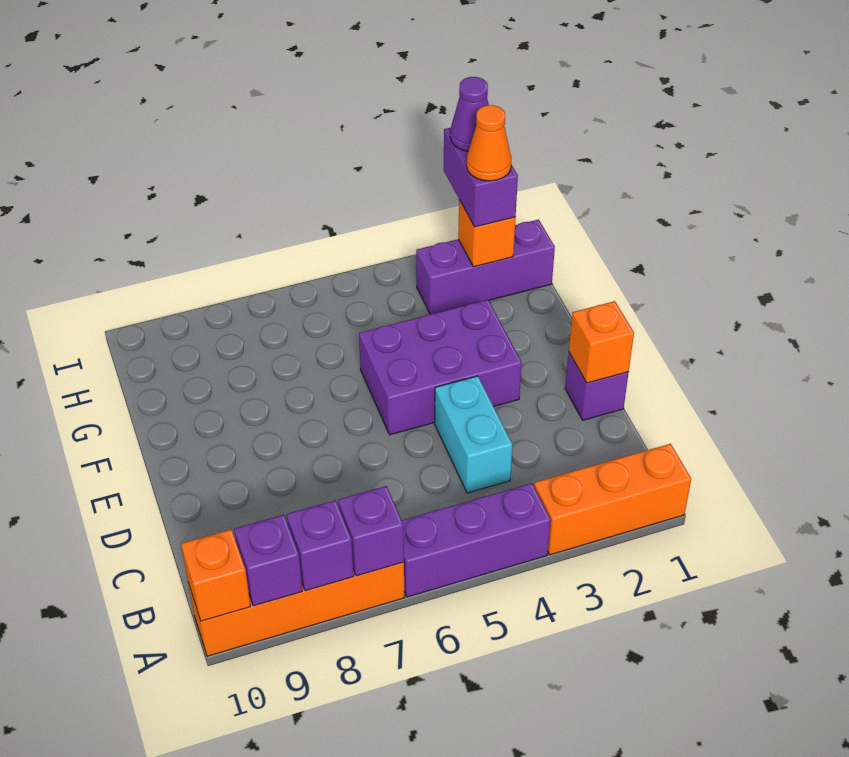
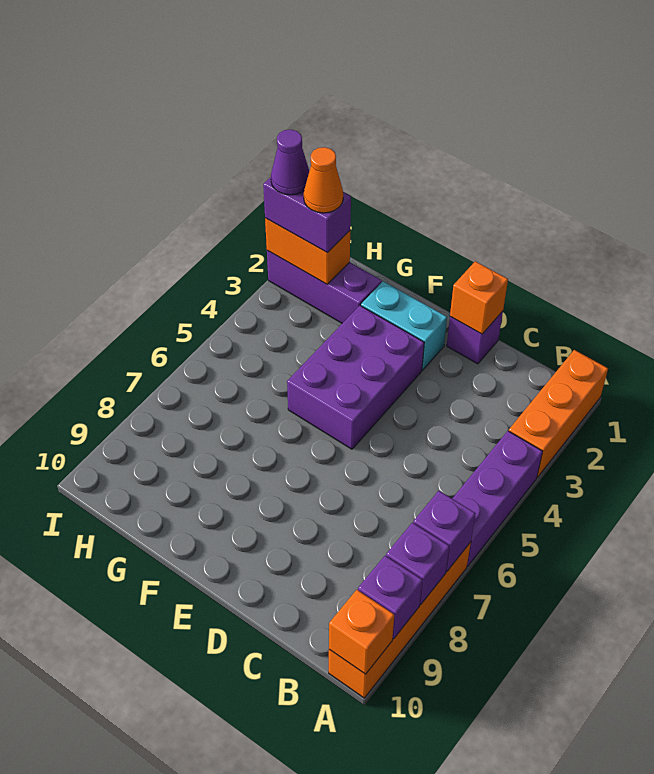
cyan brick C4:D4 level 1 -> cyan brick E2:F2 level 1
purple brick H1:H3 level 1 -> purple brick G2:I2 level 1
orange brick H2 level 2 -> orange brick H2:I2 level 2

